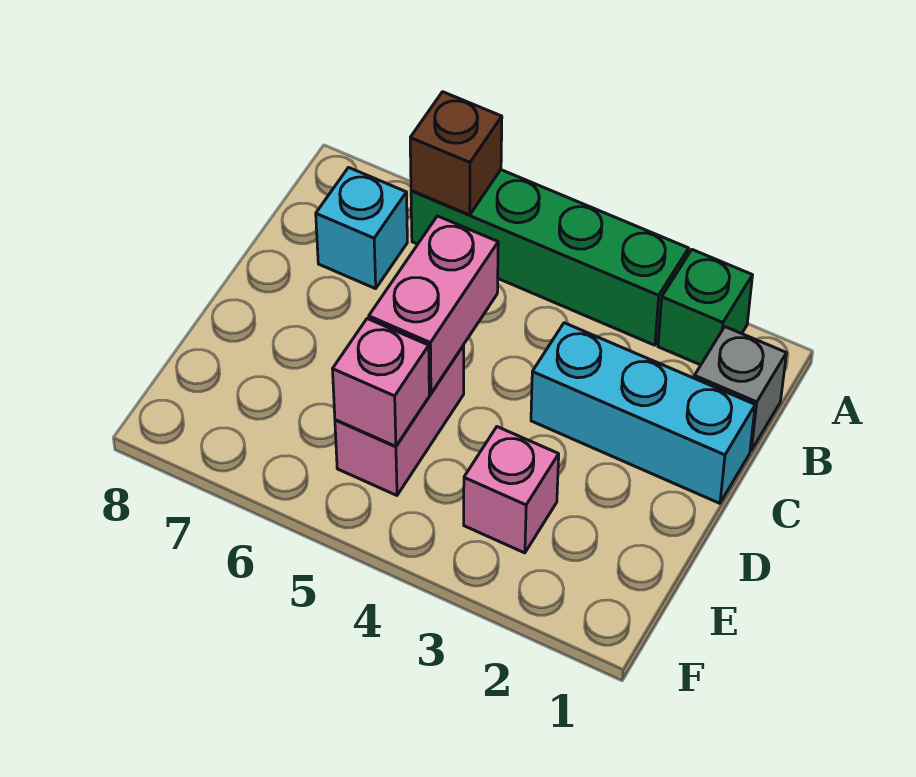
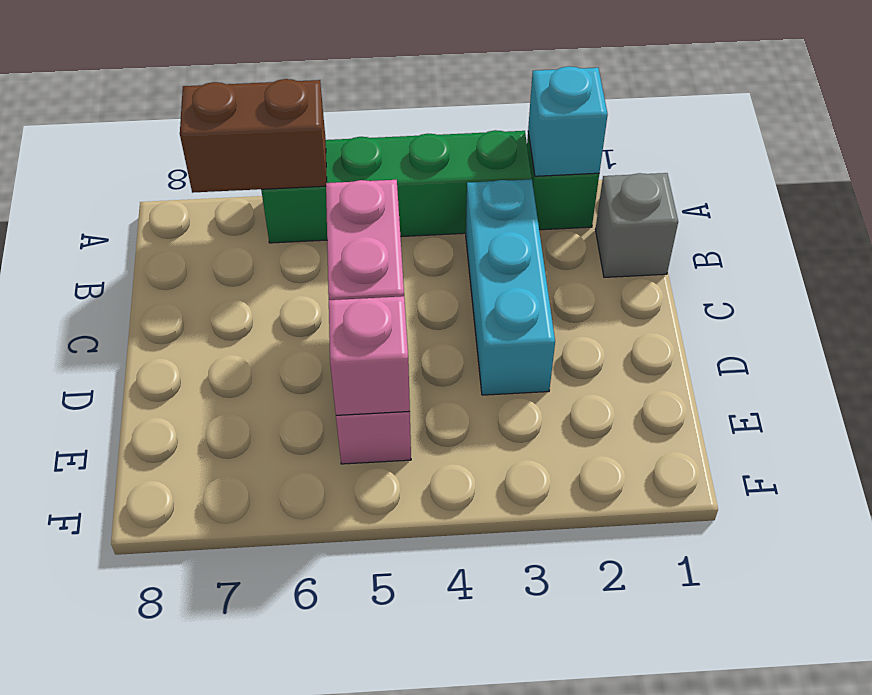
brown brick A6 level 2 -> brown brick A6:A7 level 2
cyan brick B7 level 1 -> cyan brick A2 level 2
cyan brick C1:C3 level 1 -> cyan brick B3:D3 level 1
pink brick E3 level 1 -> none

